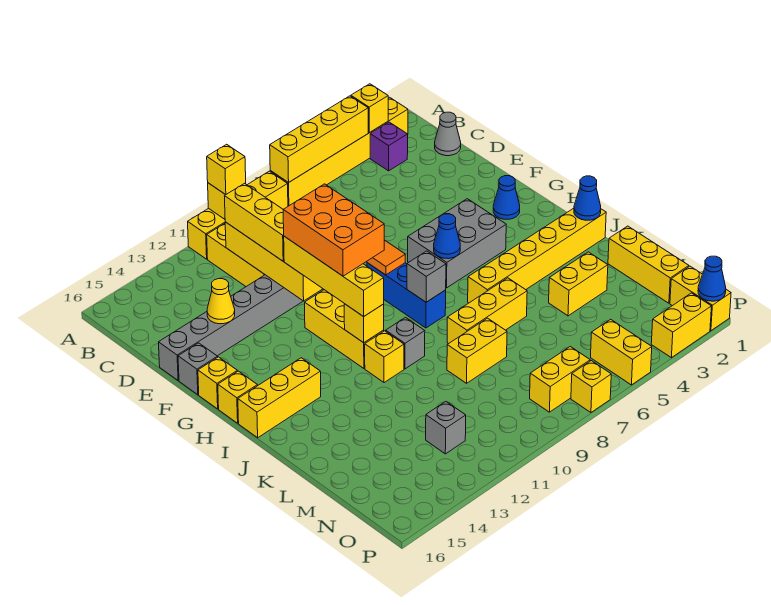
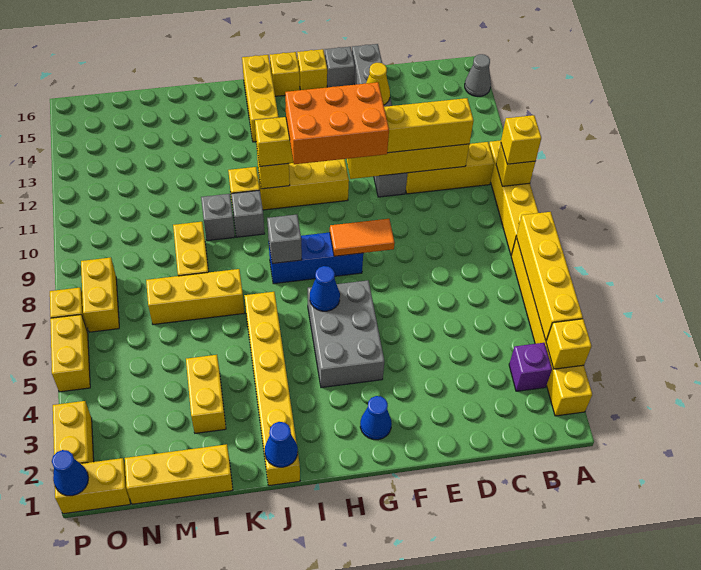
grey cone C1 level 1 -> grey cone A15 level 1
yellow brick K6:K8 level 1 -> yellow brick K7:M7 level 1
grey brick N12 level 1 -> grey brick K10 level 1
yellow brick O5:P5 level 1 -> yellow brick P5:P6 level 1

